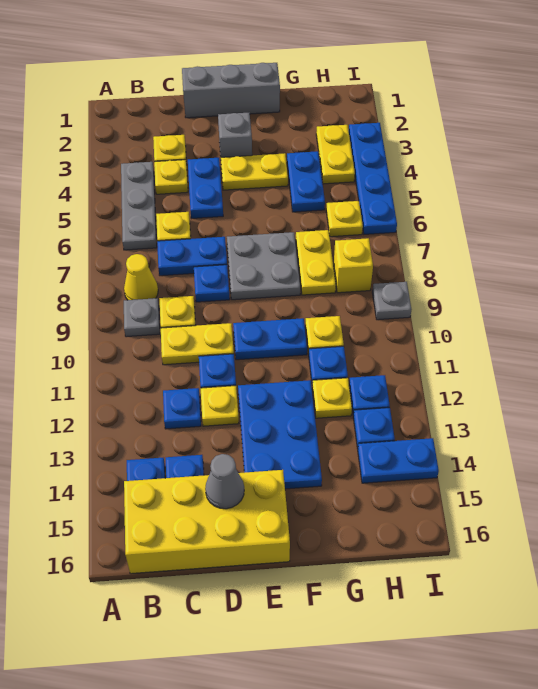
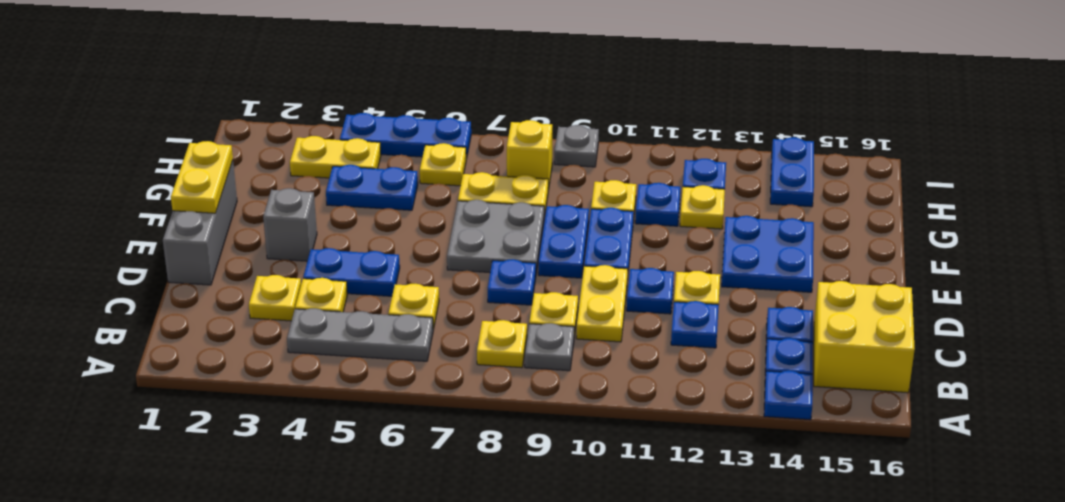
yellow cone B8 level 1 -> yellow plate B8 level 1
yellow brick B15:E16 level 1 -> yellow brick B15:C16 level 1
blue plate C7:D7 level 1 -> blue plate E9:F9 level 1
grey cone D15 level 2 -> none
yellow plate E4:F4 level 1 -> yellow plate E1:F1 level 2
blue plate E12:F14 level 1 -> blue plate E13:F14 level 1
blue plate H13 level 1 -> blue plate A14 level 1
blue plate I3:I6 level 1 -> blue plate I4:I6 level 1

